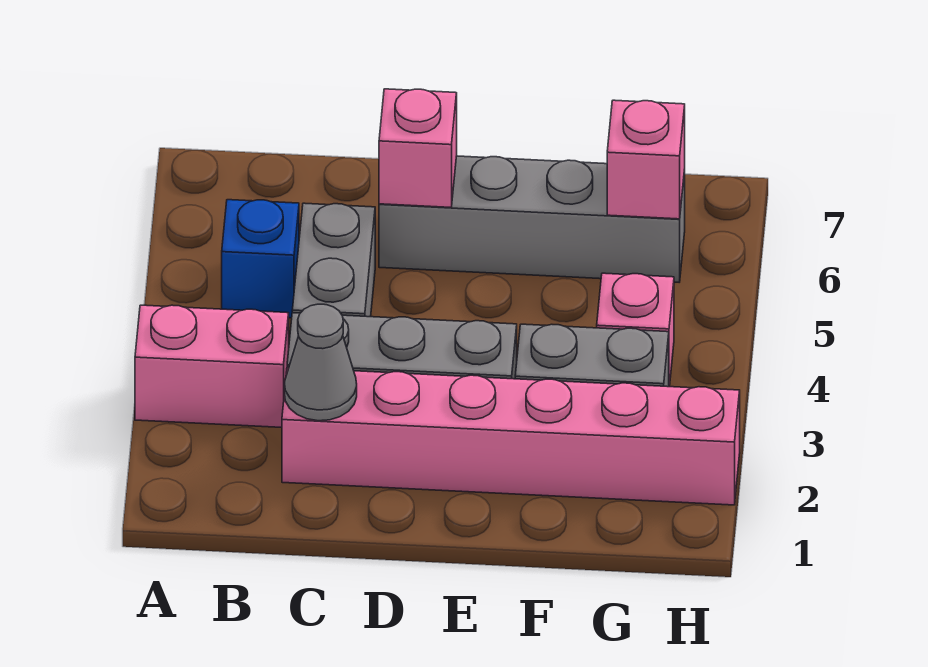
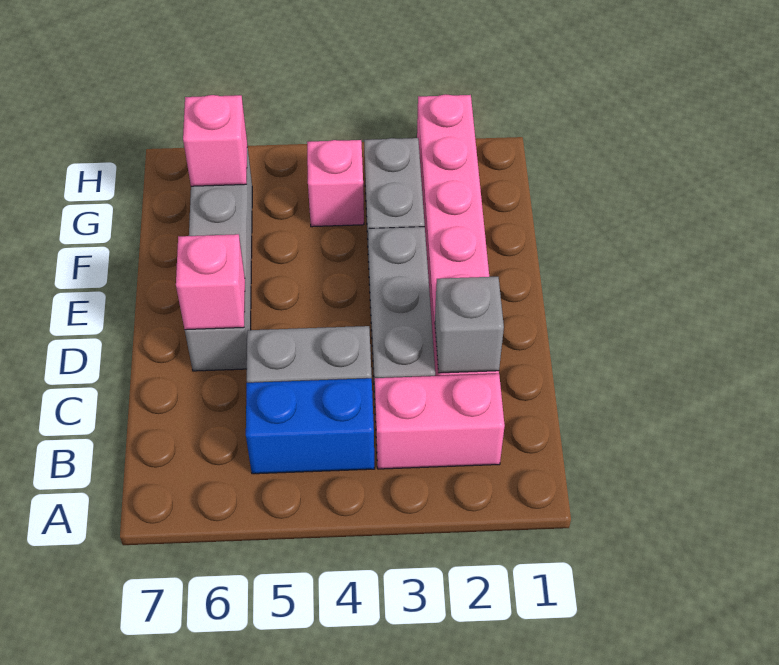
pink brick A3:B3 level 1 -> pink brick B2:B3 level 1
blue brick B5 level 1 -> blue brick B4:B5 level 1
grey cone C2 level 2 -> grey brick C2 level 2

